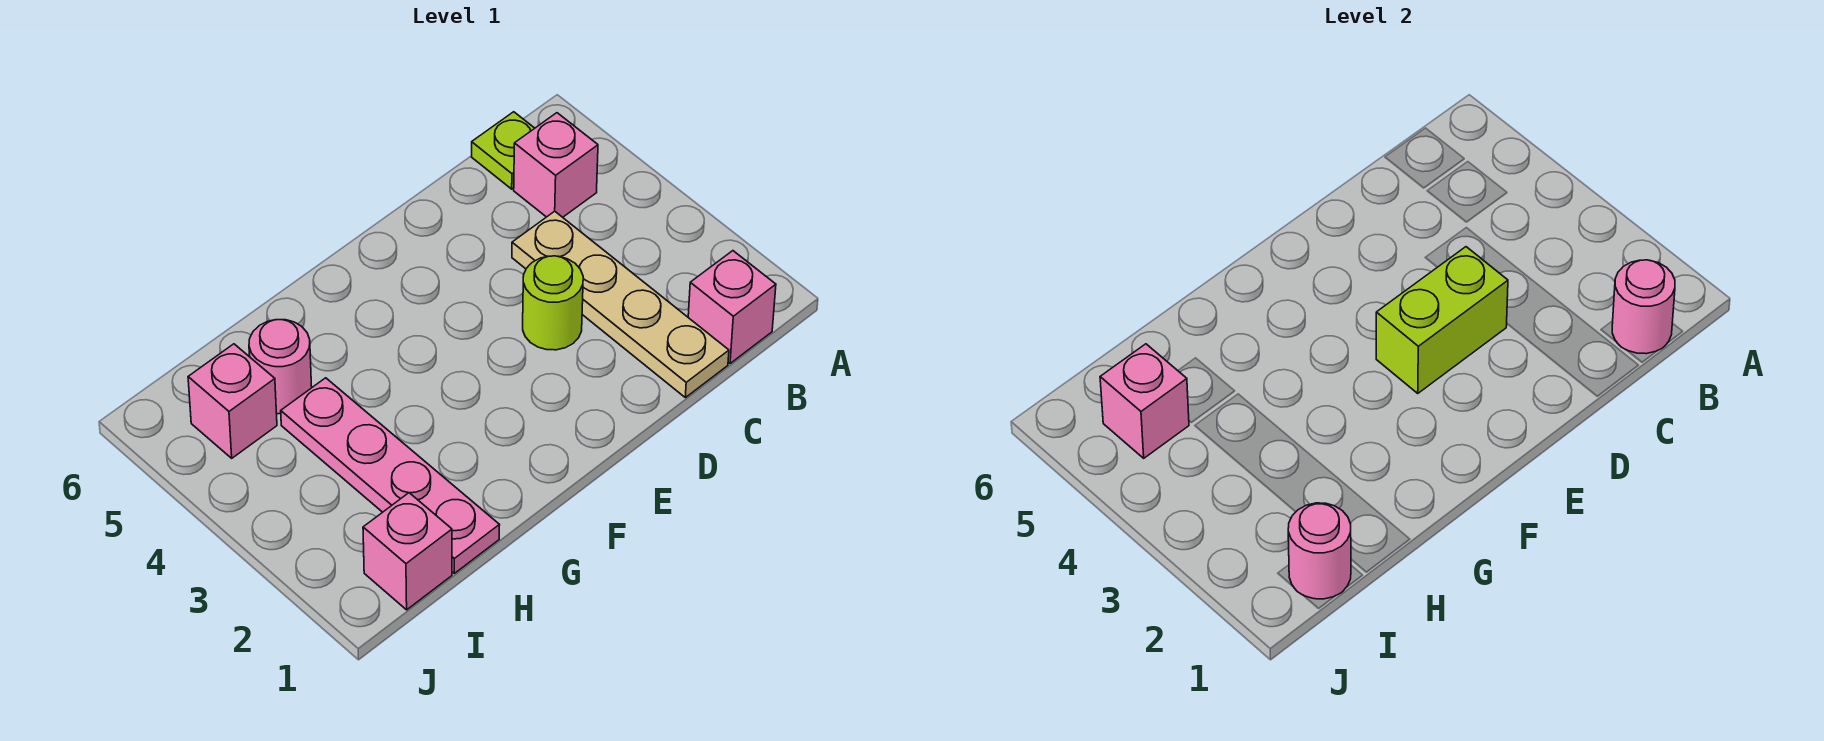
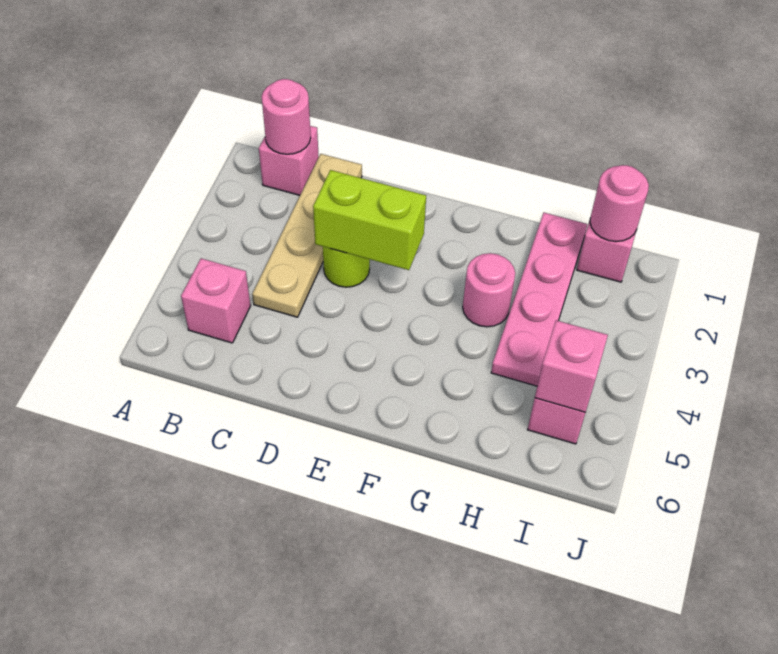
lime plate B6 level 1 -> none
pink round brick H5 level 1 -> pink round brick G3 level 1

